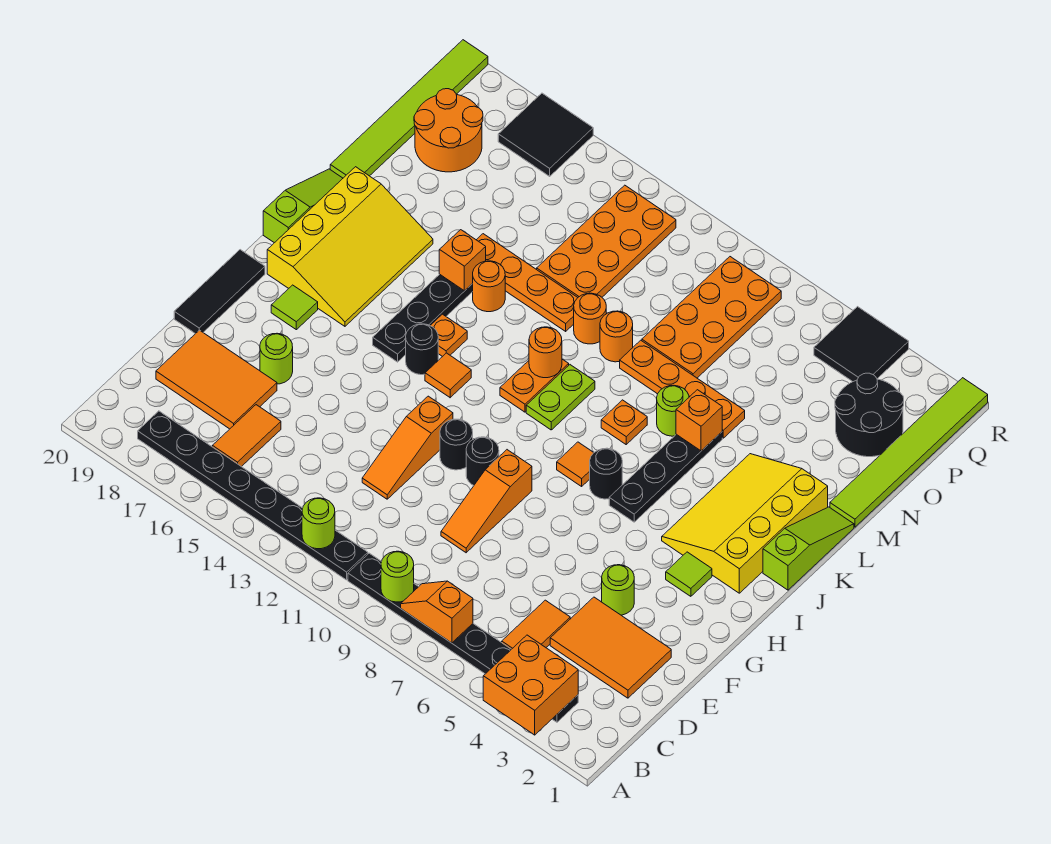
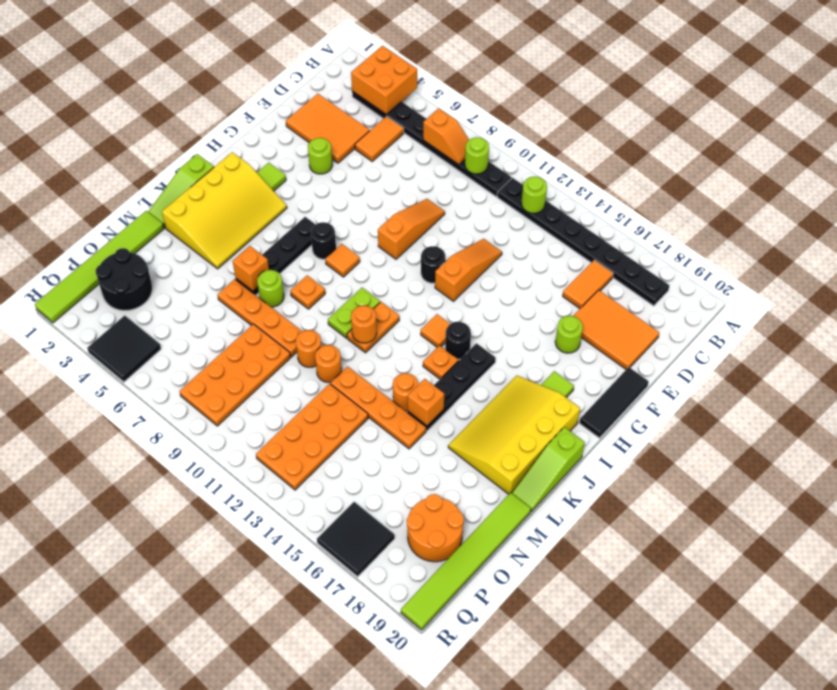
black round brick G10 level 1 -> none

